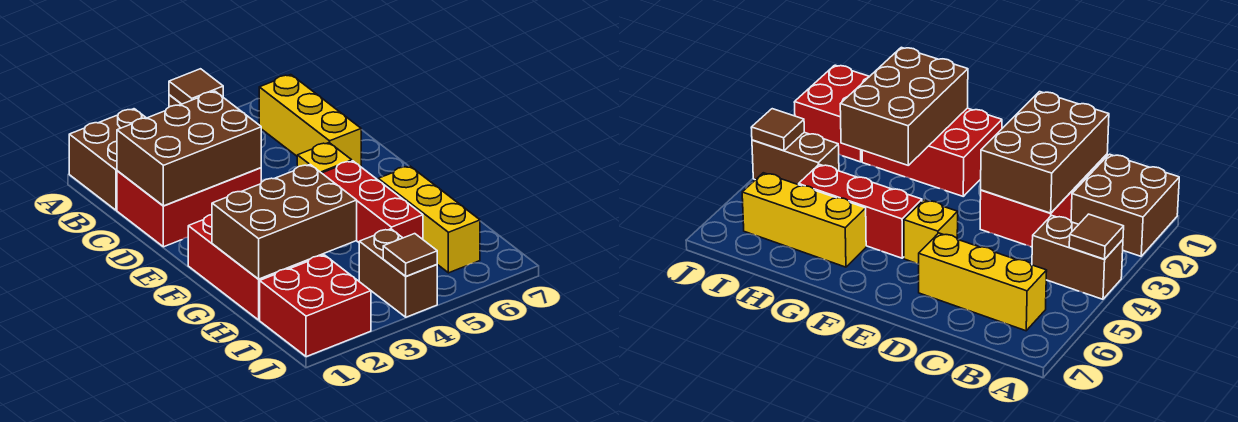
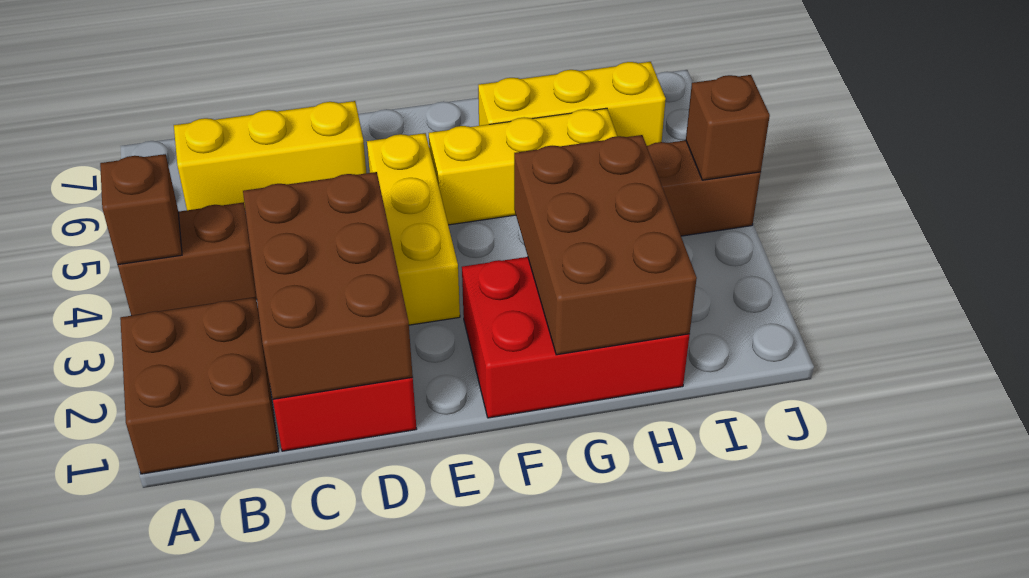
brown tile A4 level 2 -> brown brick A4 level 2
yellow brick E5 level 1 -> yellow brick E3:E5 level 1
red brick F5:H5 level 1 -> yellow brick F5:H5 level 1
red brick I1:J2 level 1 -> none
brown tile J4 level 2 -> brown brick J4 level 2

